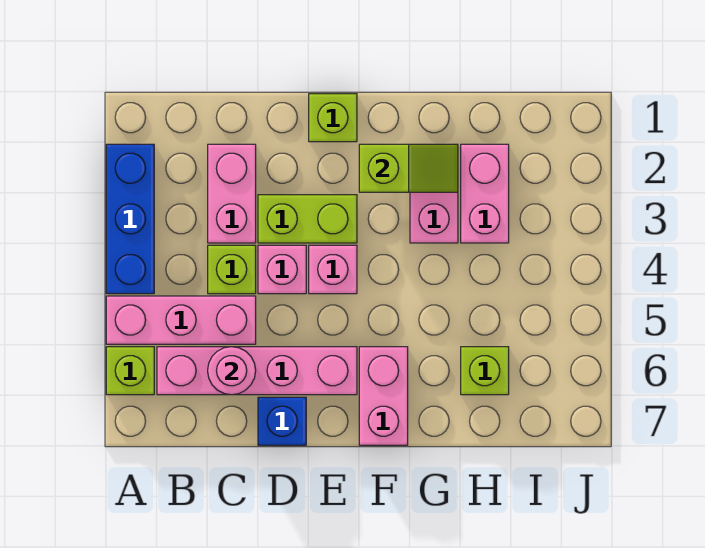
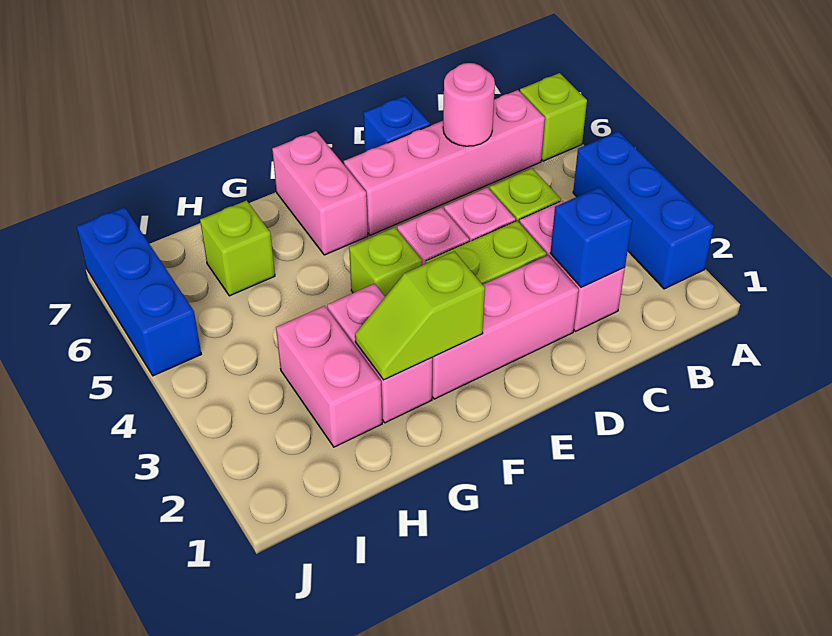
pink brick A5:C5 level 1 -> pink brick D2:F2 level 1
none -> blue brick C2 level 2
lime brick E1 level 1 -> lime brick F4 level 1
none -> blue brick J5:J7 level 1

